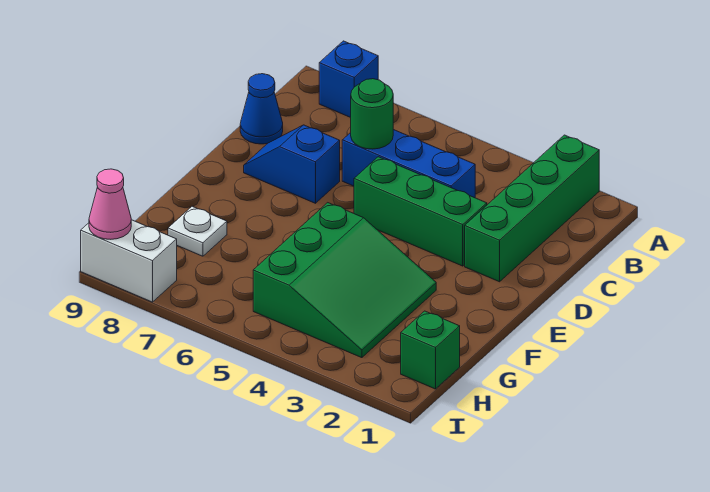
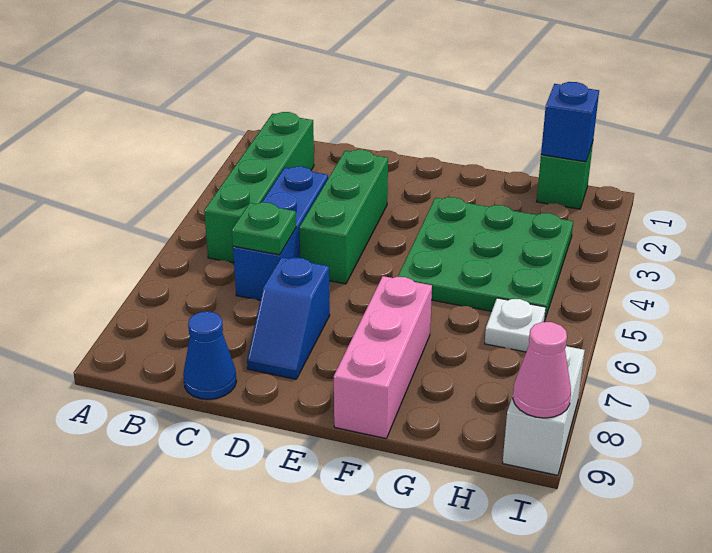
green brick A2:D2 level 1 -> green brick B2:B5 level 1
blue brick A8 level 1 -> blue brick H1 level 2
green round brick C6 level 2 -> green plate C6 level 2
green slope F3:H5 level 1 top 5 -> green plate F3:H5 level 1
none -> pink brick F7:F9 level 1
white plate G8 level 1 -> white plate H6 level 1

